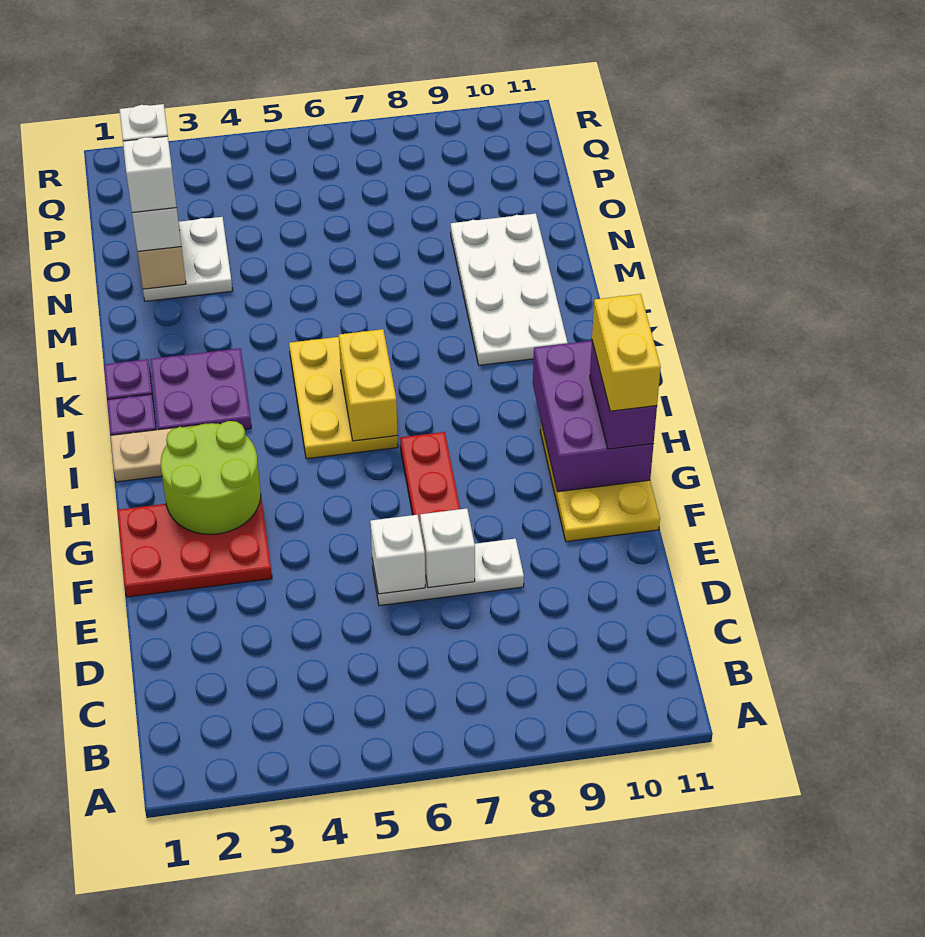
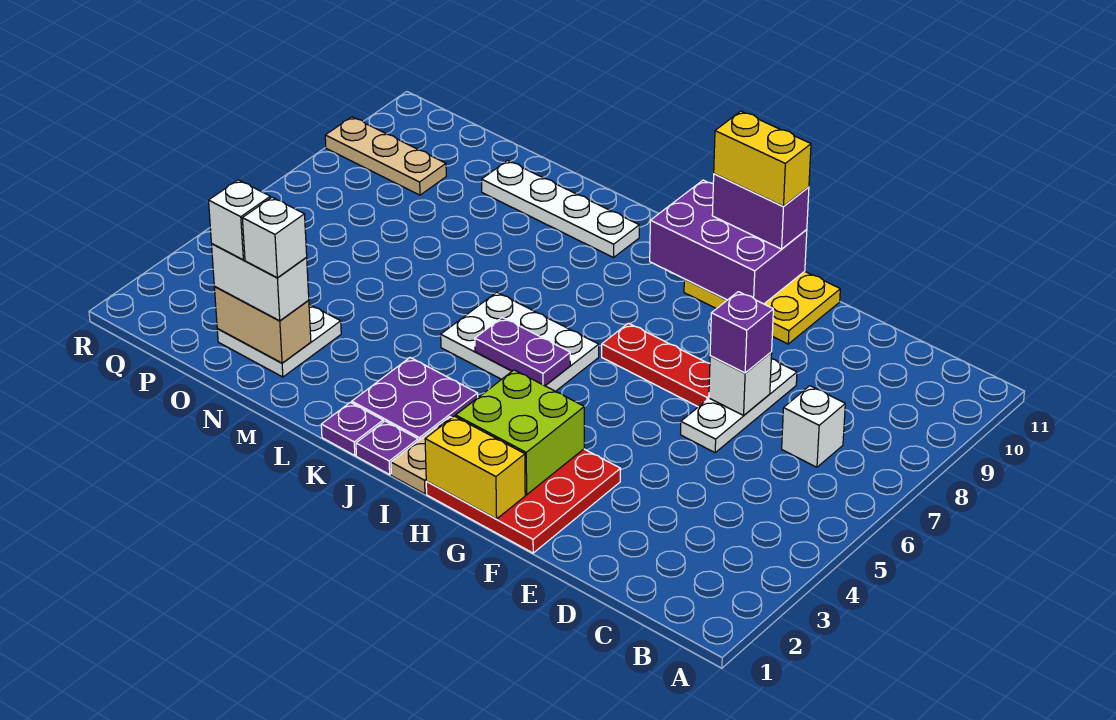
white brick E6 level 2 -> white brick C7 level 1
none -> purple brick E7 level 3
red plate F1:G3 level 1 -> red plate F1:H3 level 1
lime round brick G2:H3 level 2 -> lime brick G2:H3 level 2
yellow plate I5:K6 level 1 -> white plate I5:K6 level 1
none -> purple plate I5:J5 level 2
yellow brick I6:J6 level 2 -> yellow brick G1:H1 level 2
white plate K9:N10 level 1 -> white plate K10:N10 level 1
none -> tan plate P9:R9 level 1

